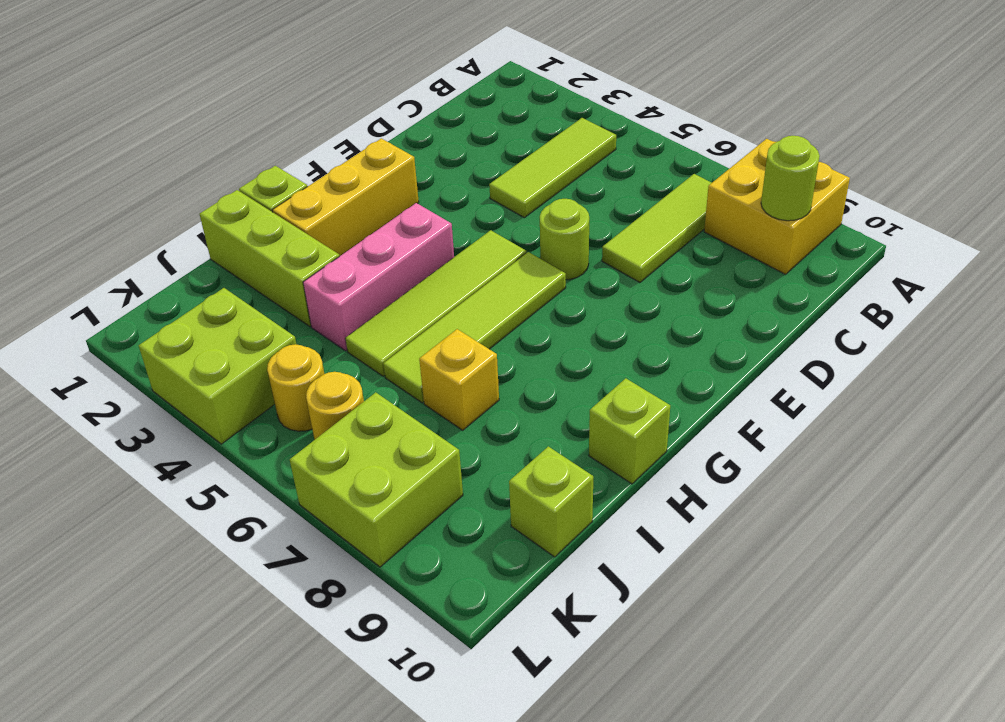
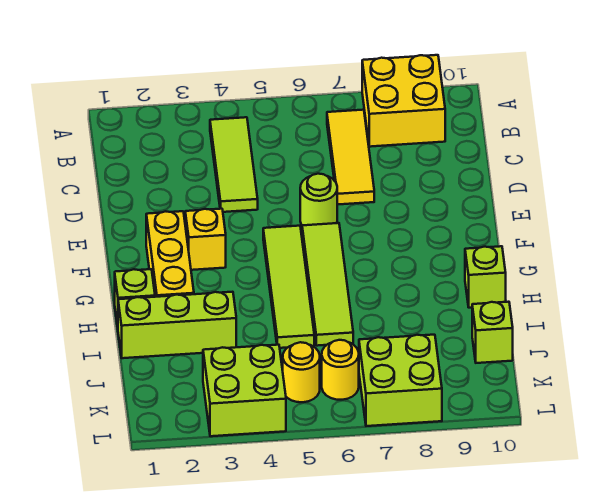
lime tile B7:D7 level 1 -> yellow tile B7:D7 level 1
lime round brick B9 level 2 -> none
pink brick G4:I4 level 1 -> none
yellow brick I7 level 1 -> yellow brick F3 level 1

